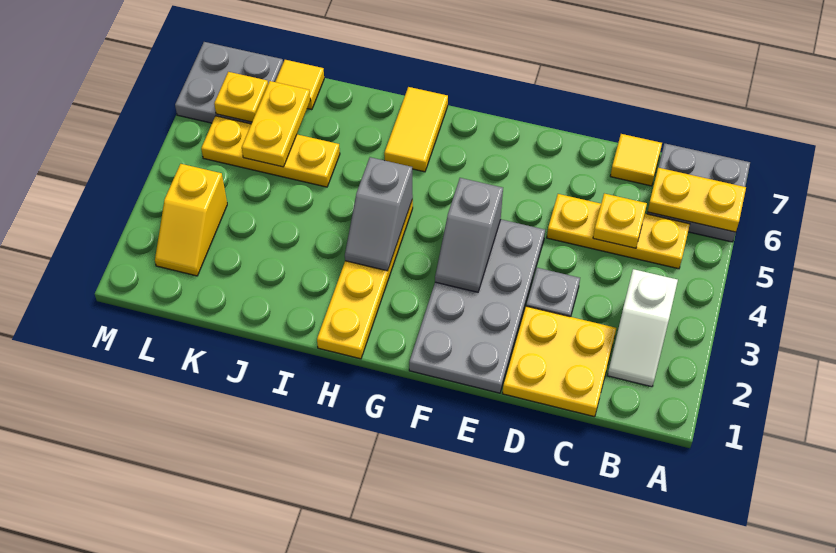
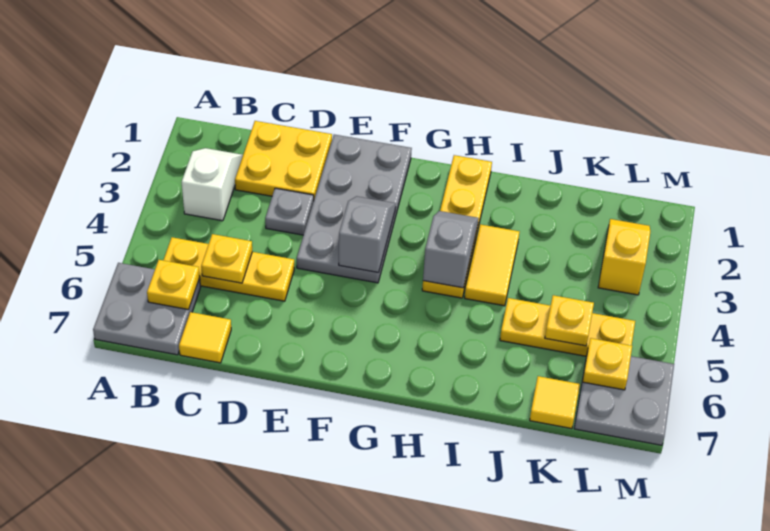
yellow plate A6:B6 level 2 -> yellow plate B6 level 2
yellow tile H6:H7 level 1 -> yellow tile I3:I4 level 1
yellow plate K5:K6 level 2 -> yellow plate K5 level 2

